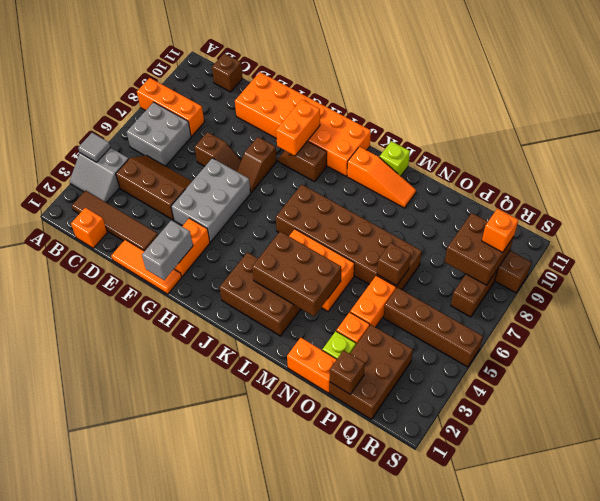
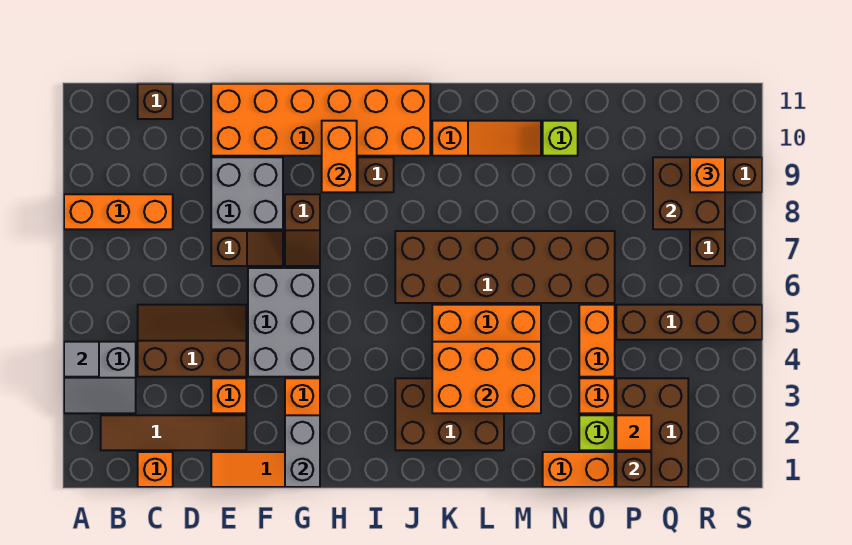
grey brick B6:C7 level 1 -> grey brick E8:F9 level 1
none -> orange brick E3 level 1
brown brick K3:M4 level 2 -> orange brick K3:M4 level 2
lime brick L11 level 1 -> lime brick N10 level 1
brown brick O6 level 2 -> none
none -> orange tile P2 level 2

